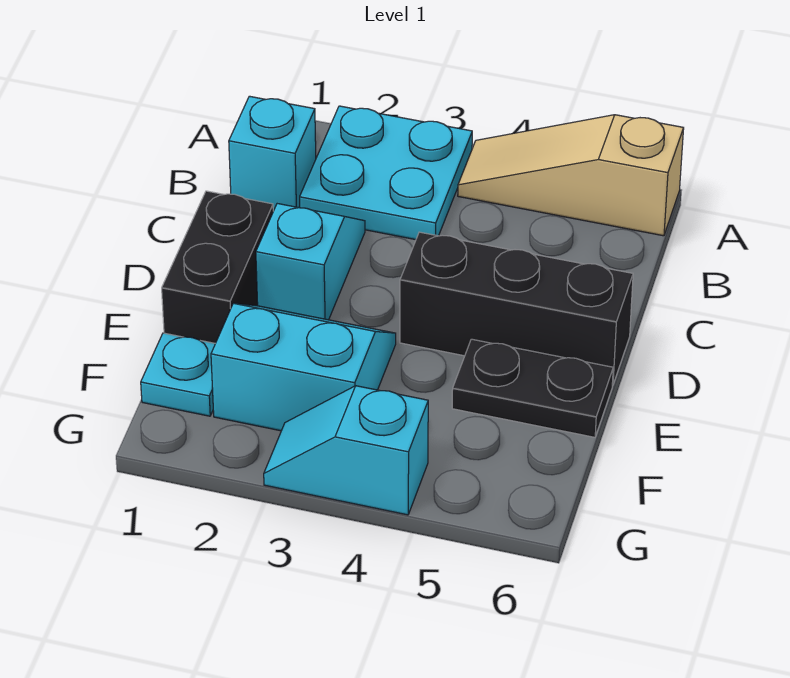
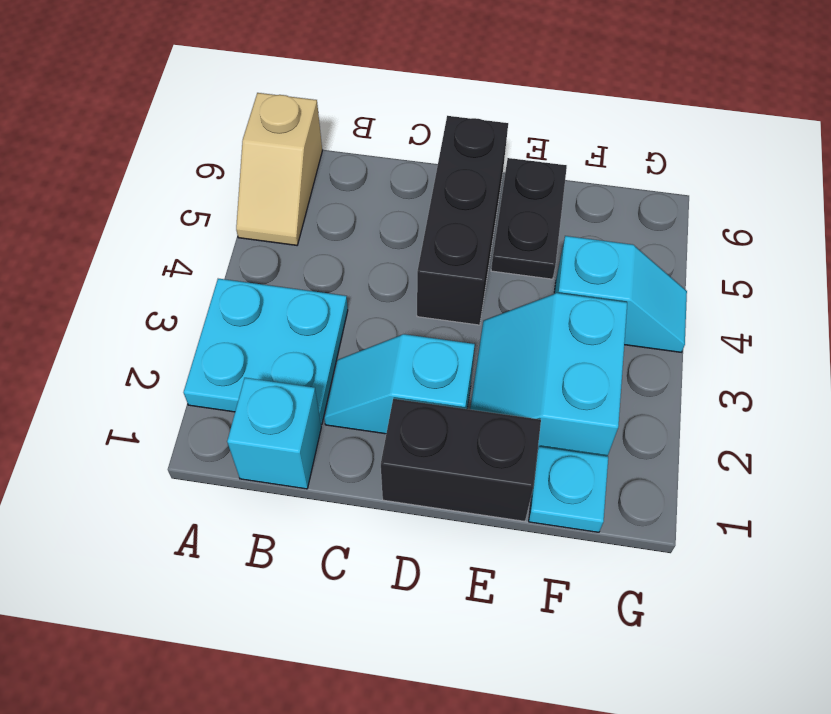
tan slope A4:A6 level 1 top 6 -> tan slope A5:A6 level 1 top 6
cyan slope G3:G4 level 1 top 4 -> cyan slope F4:G4 level 1 top F

